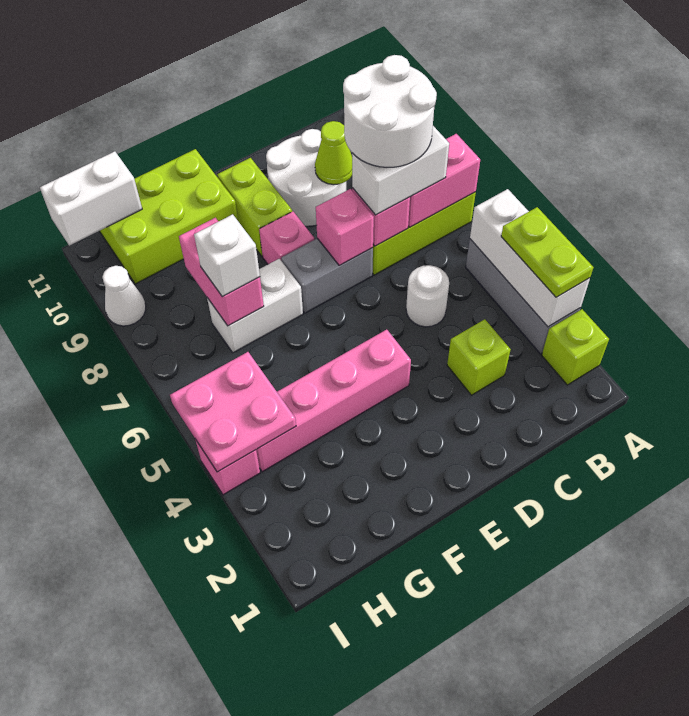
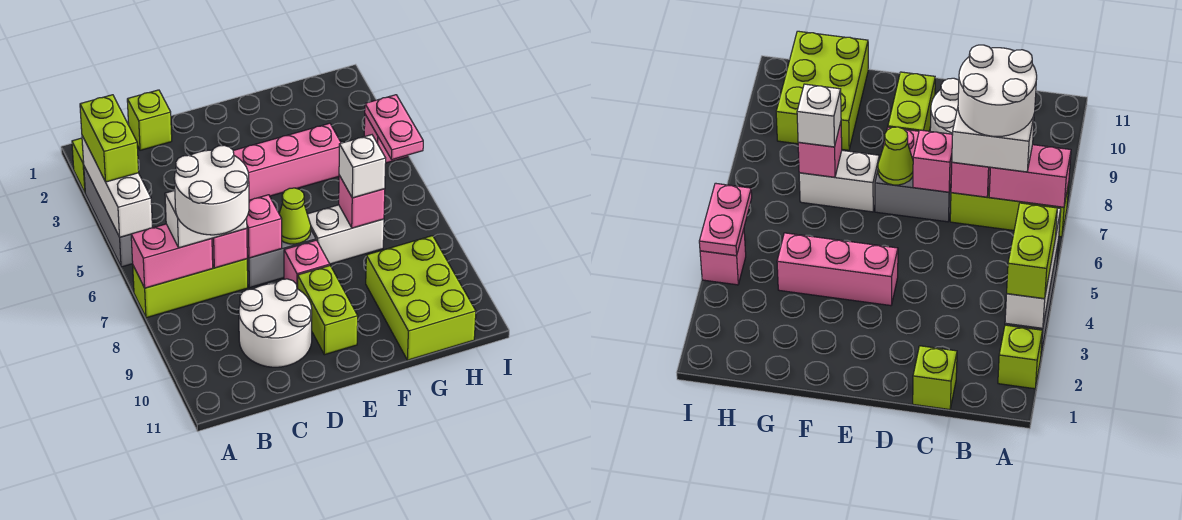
lime plate A3:A4 level 3 -> lime brick A3:A4 level 3
lime brick C3 level 1 -> lime brick C1 level 1
white round brick C5 level 1 -> none
lime cone C9 level 2 -> lime cone E7 level 2
pink brick E4:H4 level 1 -> pink brick E4:G4 level 1
lime brick F10:H11 level 1 -> lime brick G9:H11 level 1
pink brick G7:G8 level 2 -> pink brick G7 level 2
pink plate H4:I5 level 2 -> pink plate I4:I5 level 2
white brick H11:I11 level 2 -> none
white cone I9 level 1 -> none

